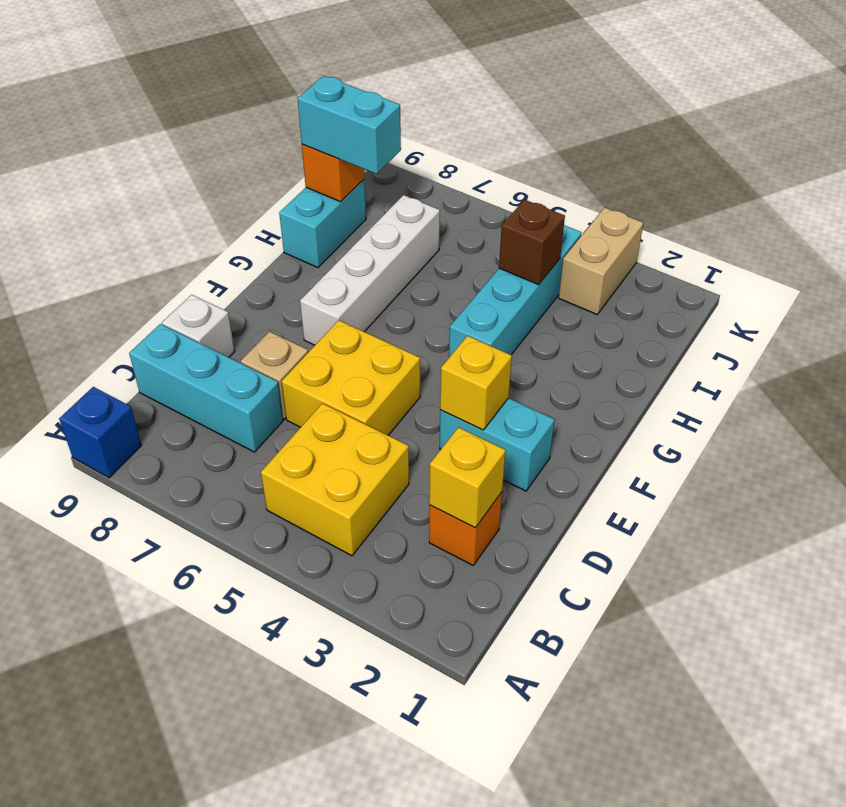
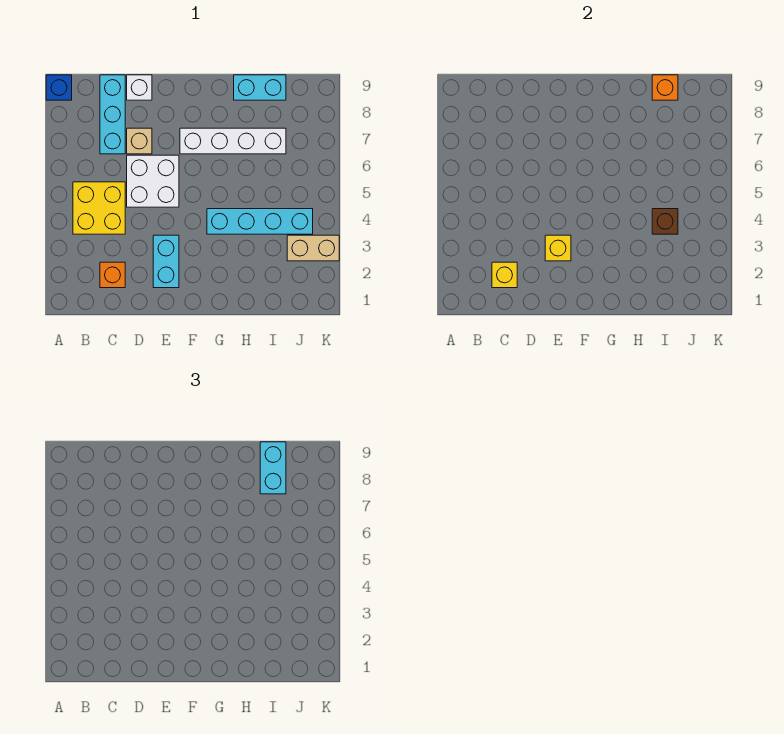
yellow brick D5:E6 level 1 -> white brick D5:E6 level 1

